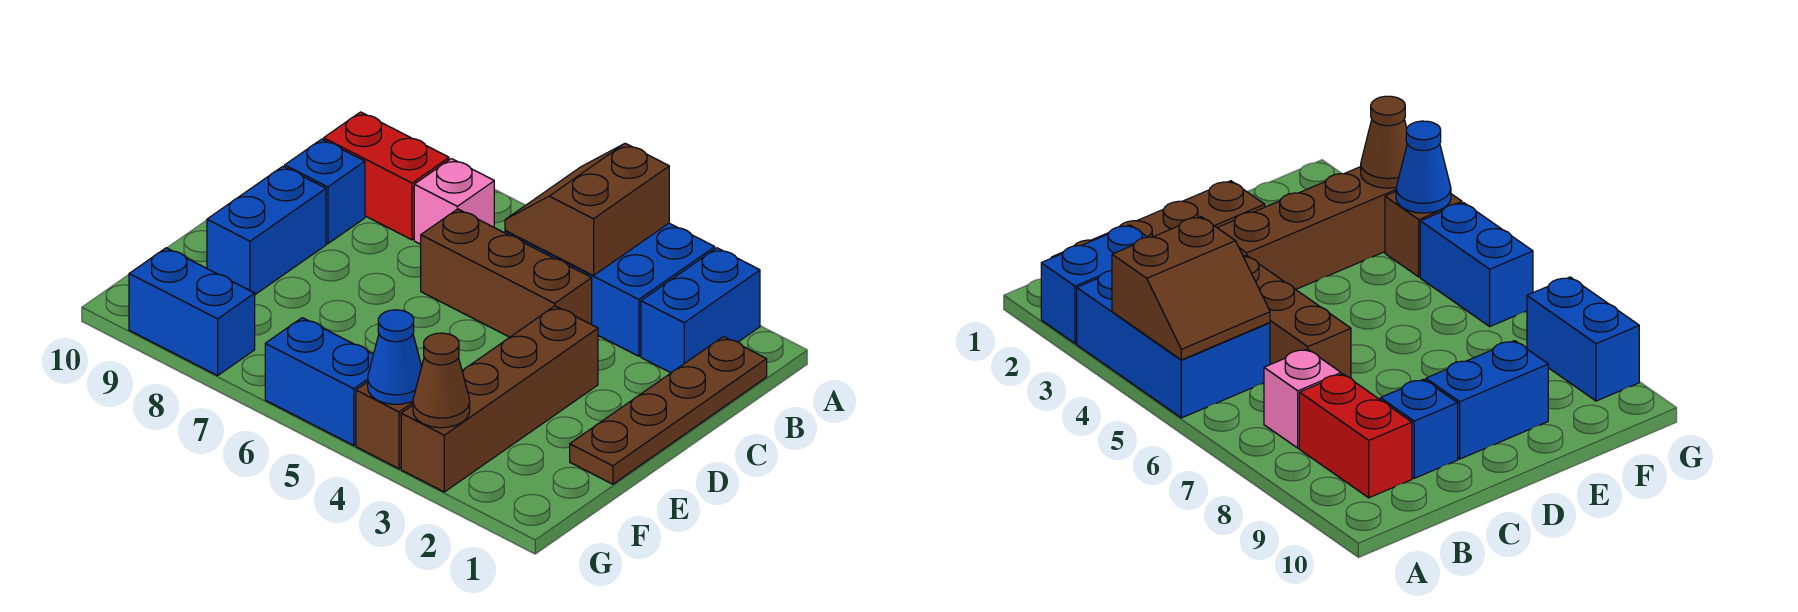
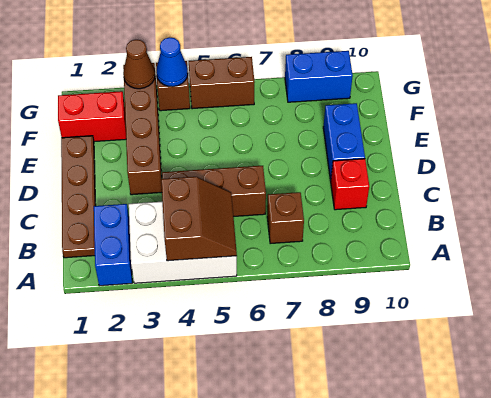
blue brick A3:B5 level 1 -> white brick A3:B5 level 1
pink brick B7 level 1 -> brown brick B7 level 1
red brick B8:B9 level 1 -> red brick F1:F2 level 1
blue brick C9 level 1 -> red brick C9 level 1
blue brick G5:G6 level 1 -> brown brick G5:G6 level 1

